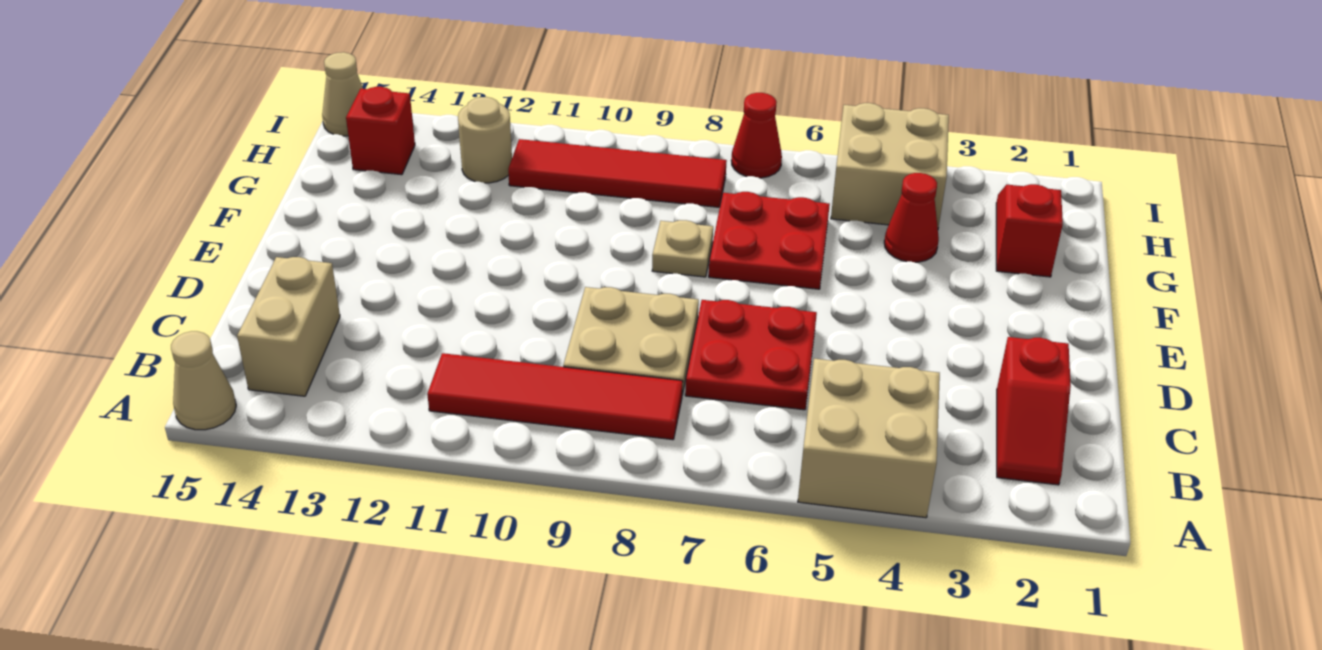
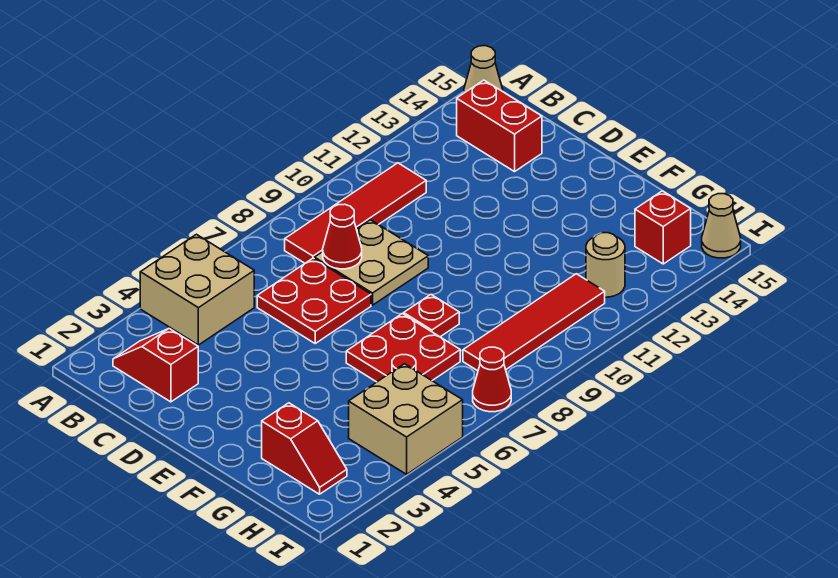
tan brick B14:C14 level 1 -> red brick B14:C14 level 1
tan plate F8 level 1 -> red plate F8 level 1
red cone G4 level 1 -> red cone C8 level 2

